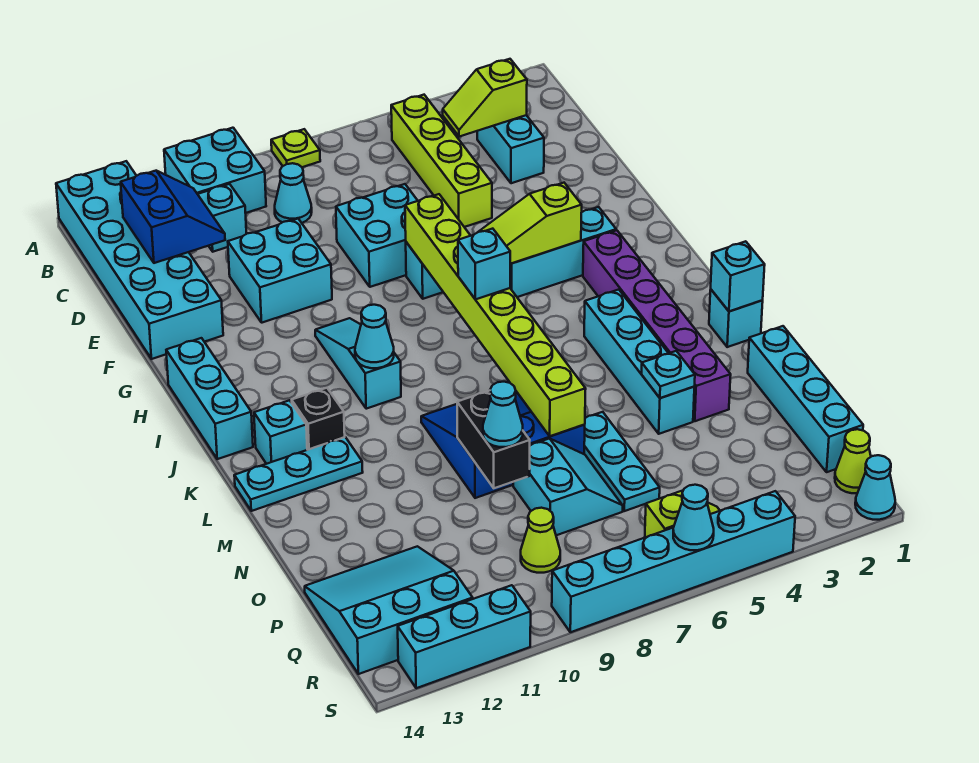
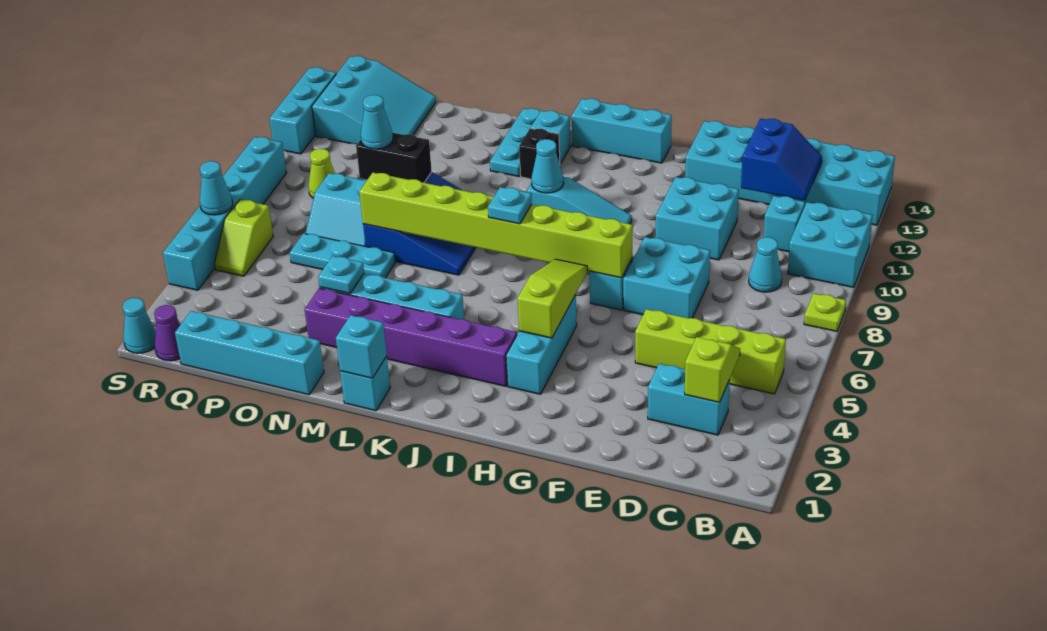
blue slope C12:D13 level 2 top 13 -> blue slope C12:D13 level 2 top D
cyan brick J7 level 3 -> cyan plate J7 level 3
lime cone R1 level 1 -> purple cone R1 level 1

